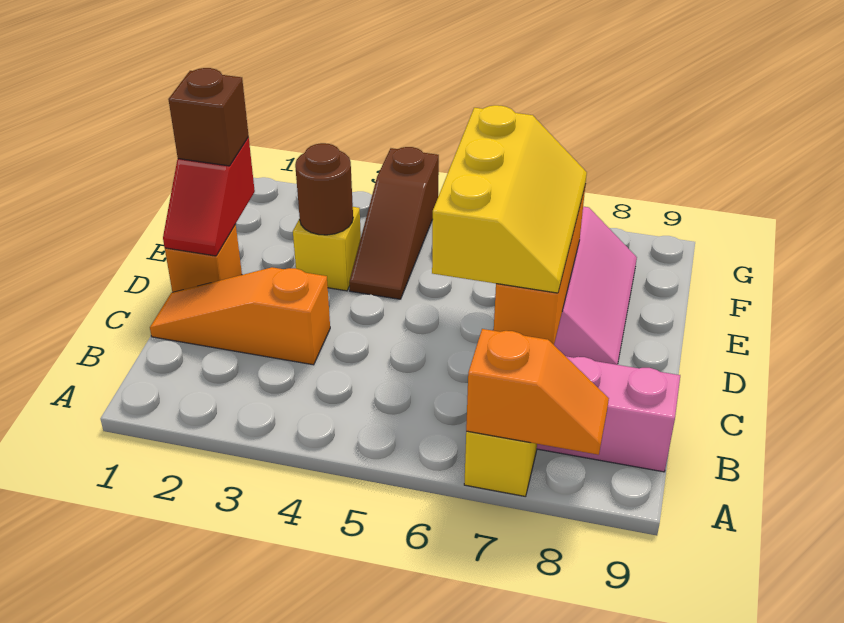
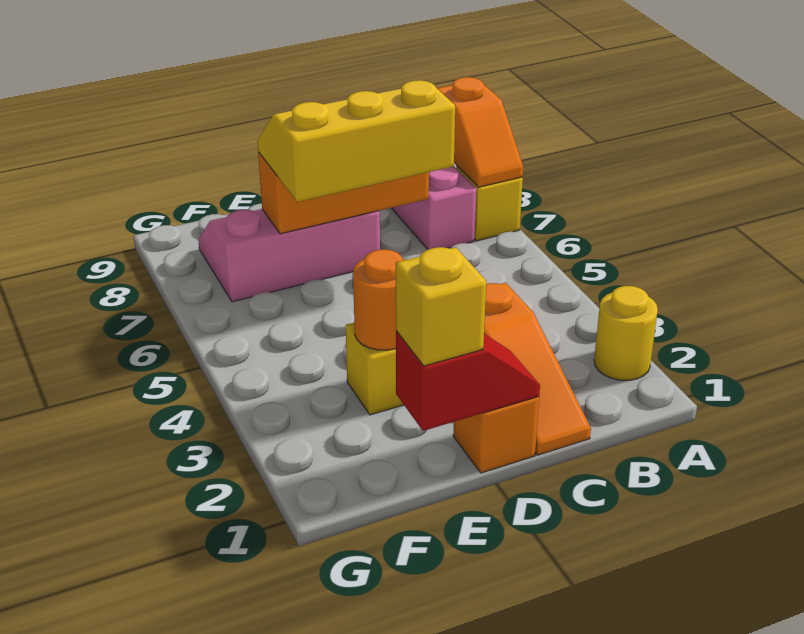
none -> yellow round brick A2 level 1
orange slope A7:A8 level 2 top 7 -> orange slope A7:A8 level 2 top 8
brown brick E1 level 3 -> yellow brick E1 level 3
brown round brick E3 level 2 -> orange round brick E3 level 2
brown slope E4:G4 level 1 top G -> none

